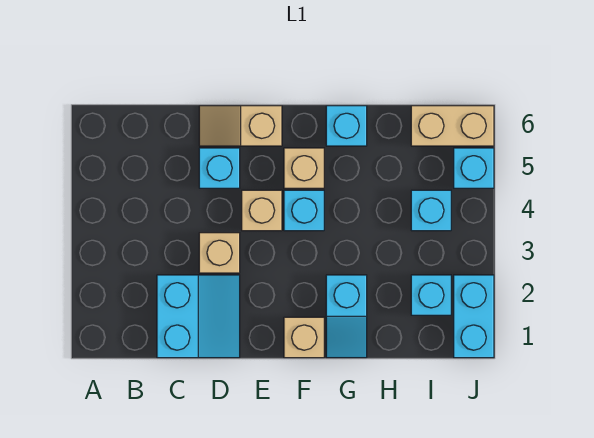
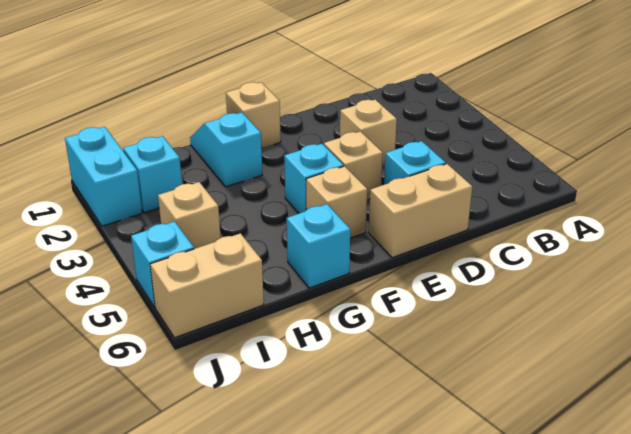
cyan slope C1:D2 level 1 top C -> none
tan slope D6:E6 level 1 top E -> tan brick D6:E6 level 1
cyan brick I4 level 1 -> tan brick I4 level 1

